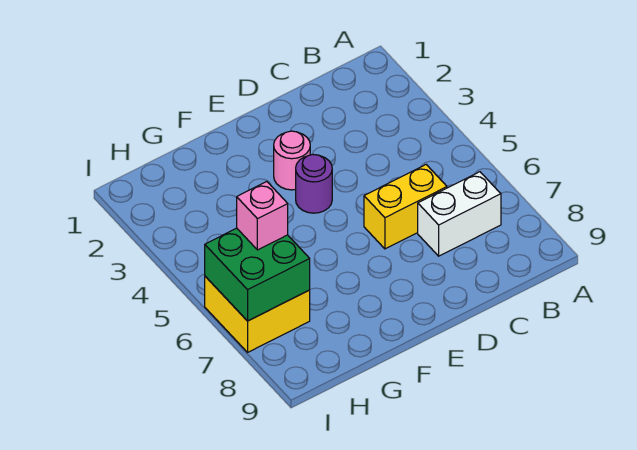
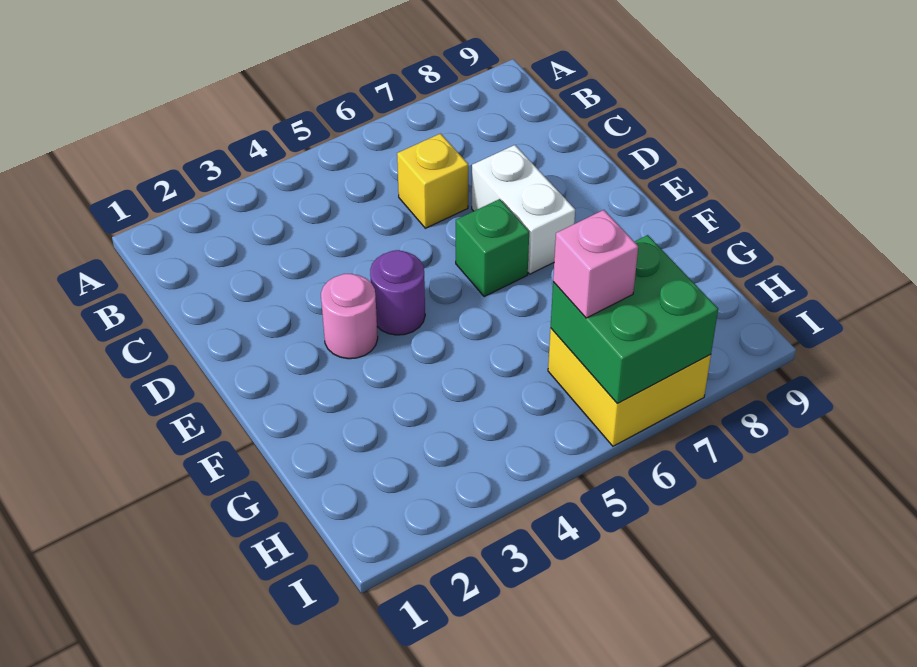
white brick B7:C7 level 1 -> white brick D7:E7 level 1
yellow brick C6:D6 level 1 -> yellow brick C6 level 1
none -> green brick E6 level 1

